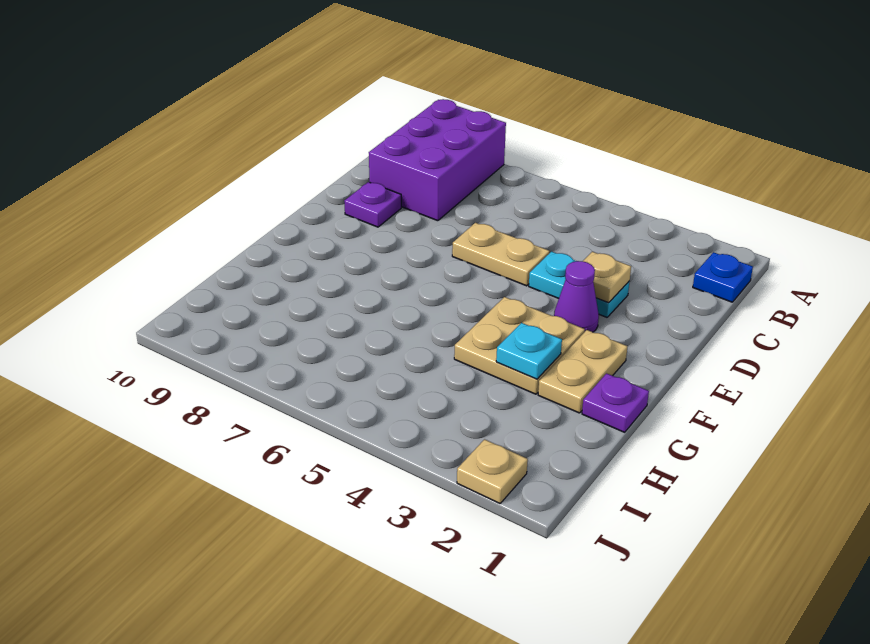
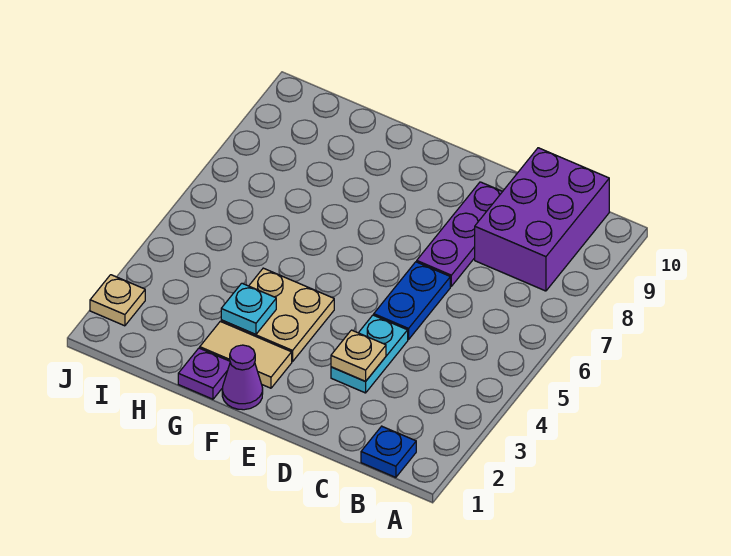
purple brick A8:C9 level 1 -> purple brick B8:C10 level 1
tan plate D5:D6 level 1 -> blue plate D5:D6 level 1
purple plate D9 level 1 -> purple plate D7:D9 level 1
purple cone E3 level 1 -> purple cone F1 level 1
tan plate F2:G2 level 1 -> tan tile F2:G2 level 1

